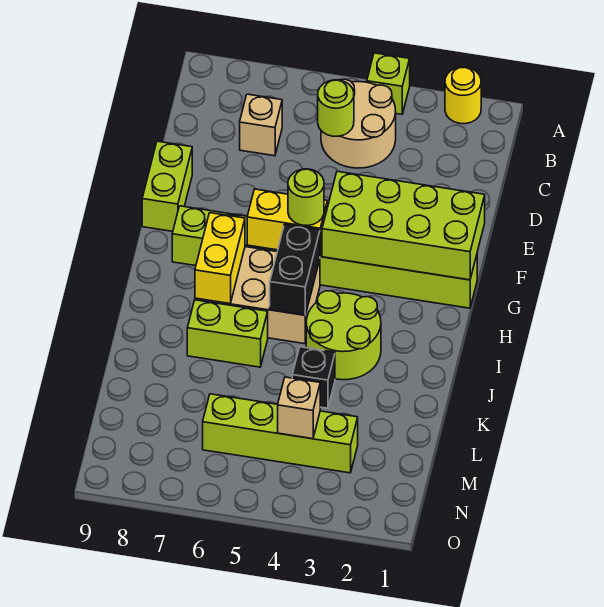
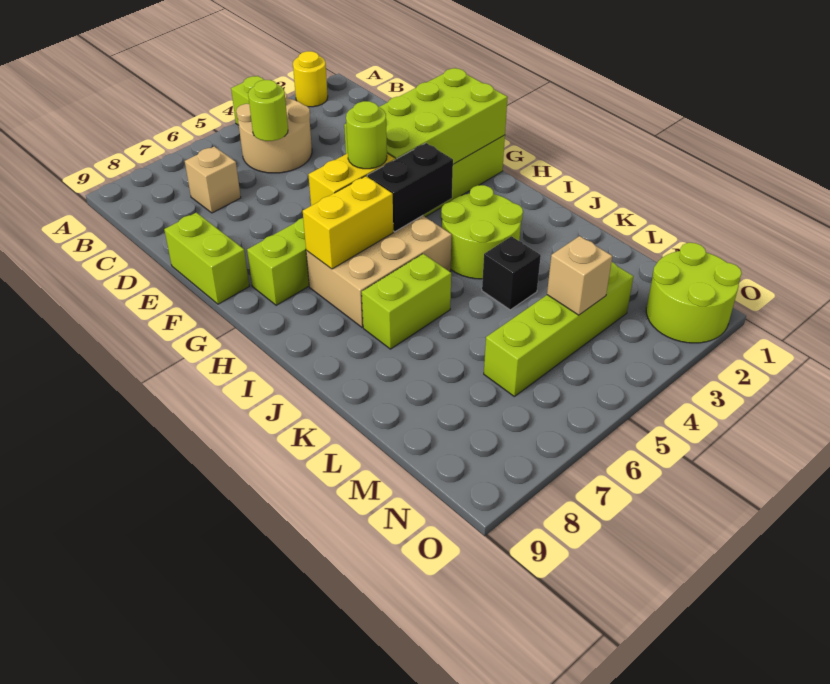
black brick H5:I5 level 2 -> black brick H4:H5 level 2
yellow brick H7:I7 level 2 -> yellow brick H6:H7 level 2
none -> lime round brick N1:O2 level 1

